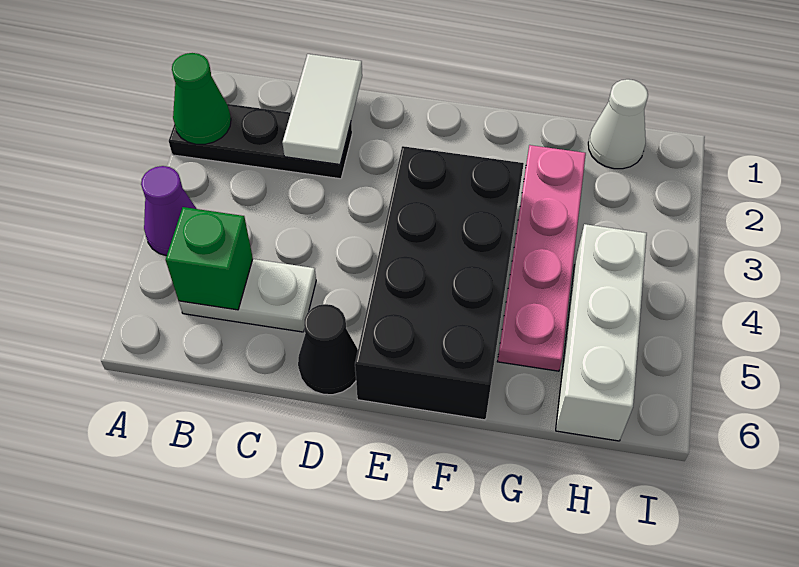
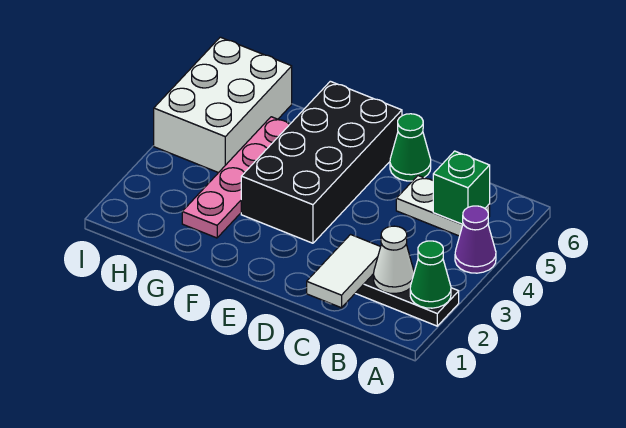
black cone D6 level 1 -> green cone D6 level 1
white cone H1 level 1 -> white cone B2 level 2
white brick H4:H6 level 1 -> white brick H4:I6 level 1

